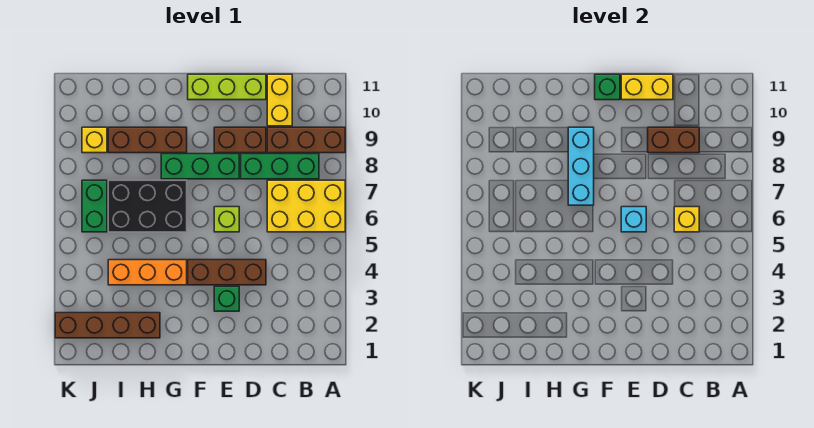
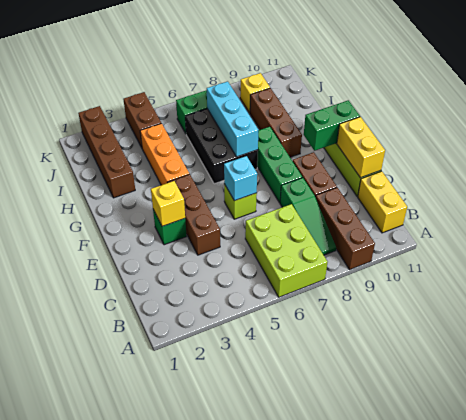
yellow brick A6:C7 level 1 -> lime brick A6:C7 level 1
green brick B8:D8 level 1 -> green slope B8:D8 level 1 top D
yellow brick C6 level 2 -> yellow brick E3 level 2
brown brick C9:D9 level 2 -> brown brick J4:K4 level 1
yellow brick C10:C11 level 1 -> yellow brick B11:C11 level 1
green brick F11 level 2 -> green brick F10:F11 level 2
cyan brick G7:G9 level 2 -> cyan brick G7:I7 level 2

